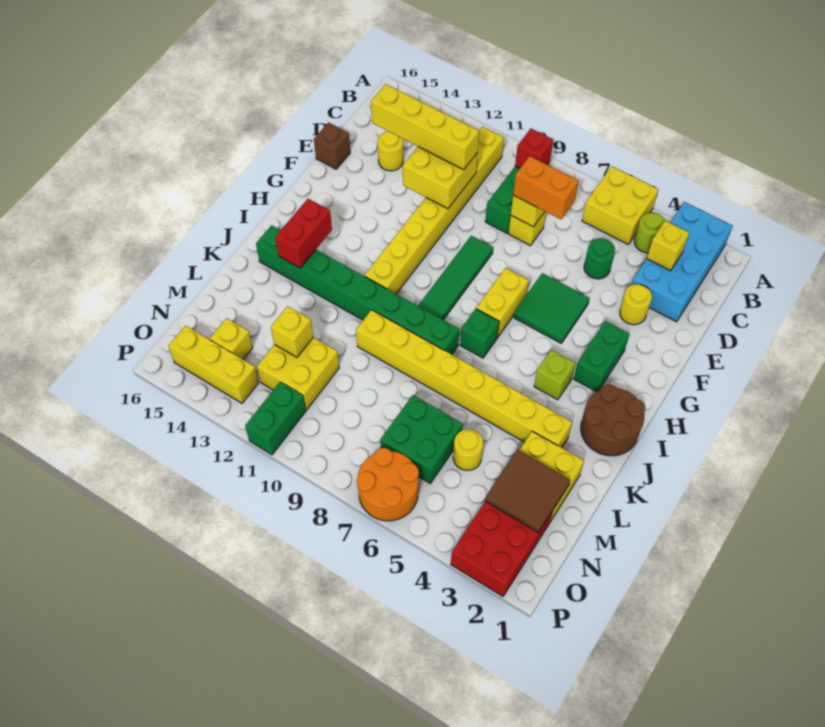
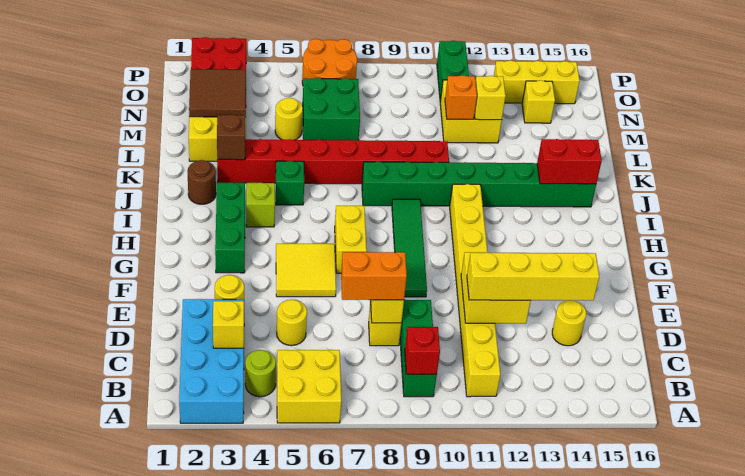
green round brick D5 level 1 -> yellow round brick D5 level 1
brown brick E16 level 1 -> brown brick K3 level 2
green tile F5:G6 level 1 -> yellow tile F5:G6 level 1
green brick G3:H3 level 1 -> green brick G3:I3 level 1
brown round brick I1:J2 level 1 -> brown round brick J2 level 1
green brick I7 level 1 -> green brick J5 level 1
red brick I14:J14 level 2 -> red brick J14:J15 level 2
yellow brick K3:K10 level 1 -> red brick K3:K10 level 1
none -> orange brick M11 level 2

